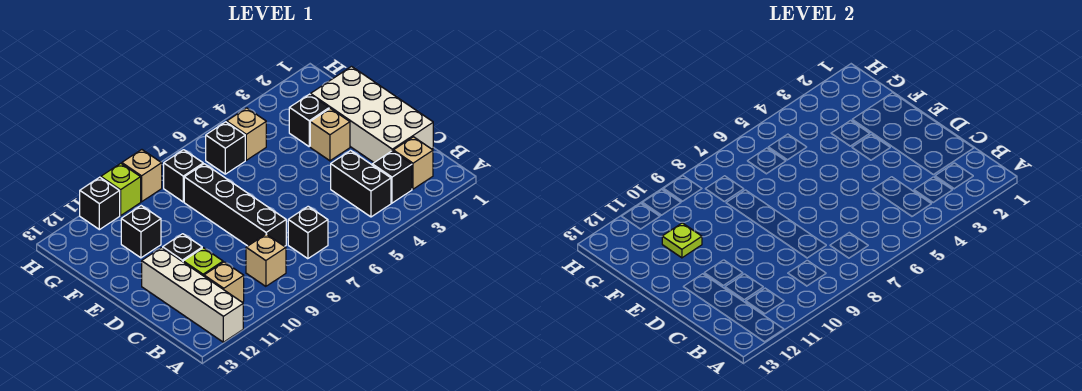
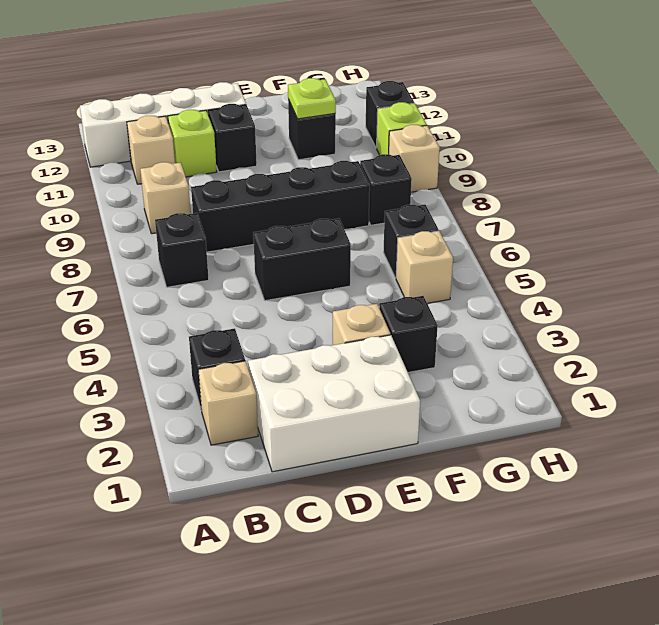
black brick B4:C4 level 1 -> black brick D6:E6 level 1
white brick C1:F2 level 1 -> white brick C1:E2 level 1

